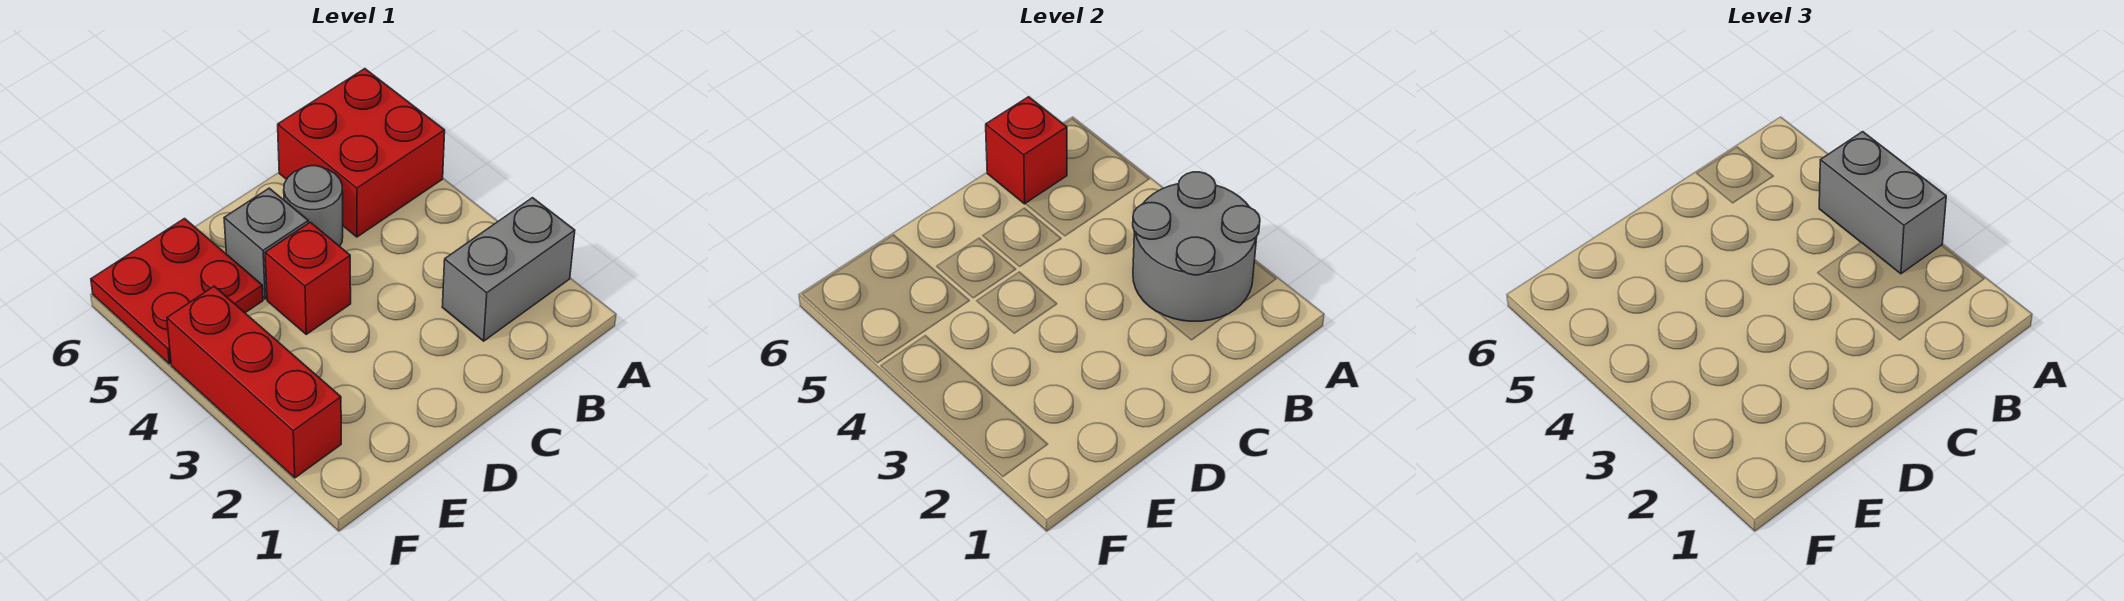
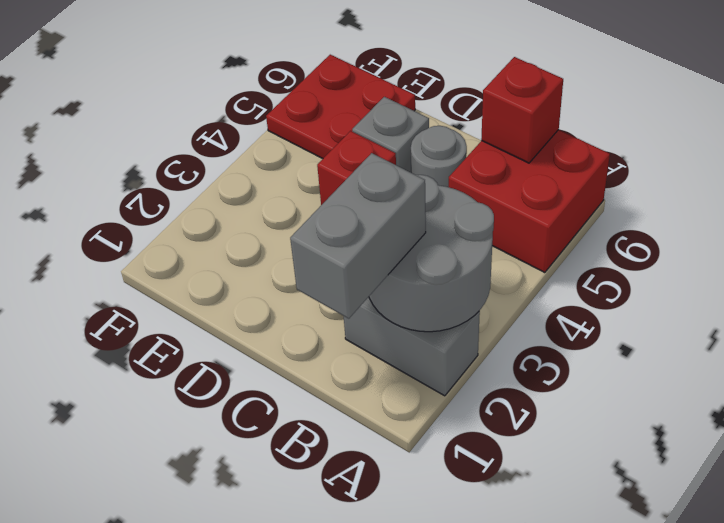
grey brick A3:A4 level 3 -> grey brick B1:B2 level 3
red brick F2:F4 level 1 -> none

